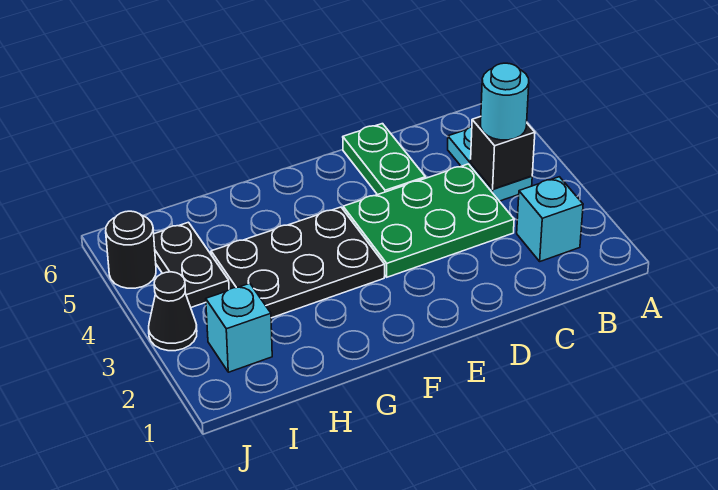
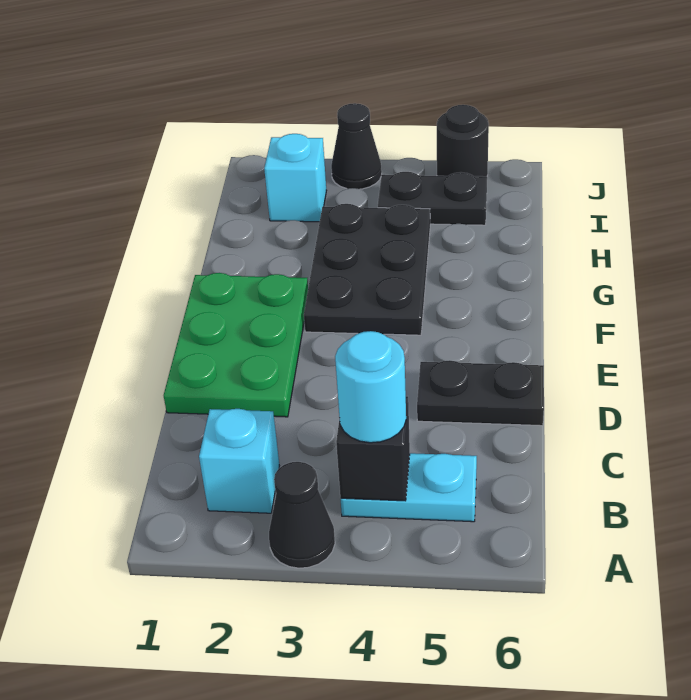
none -> black cone A3 level 1
green plate C3:E4 level 1 -> green plate D1:F2 level 1
green plate D5:D6 level 1 -> black plate D5:D6 level 1

